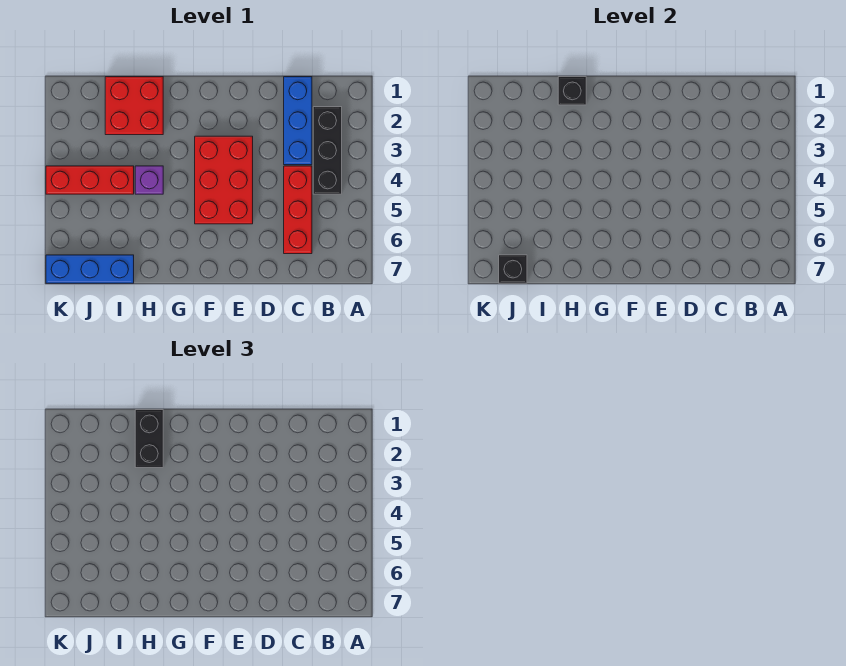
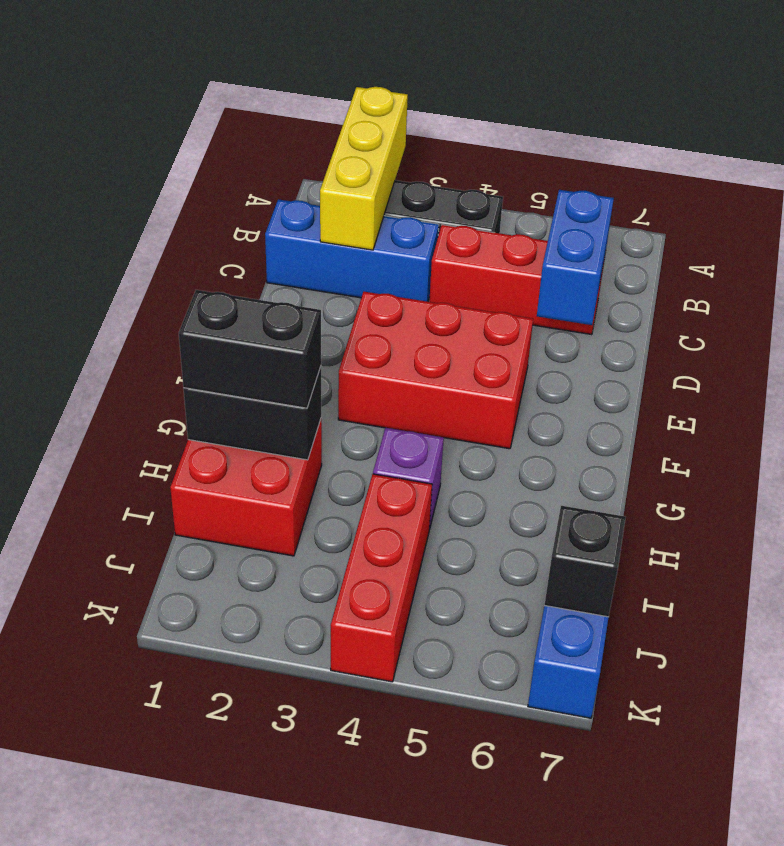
none -> yellow brick A2:C2 level 2
none -> blue brick C6:D6 level 2
black brick H1 level 2 -> black brick H1:H2 level 2

